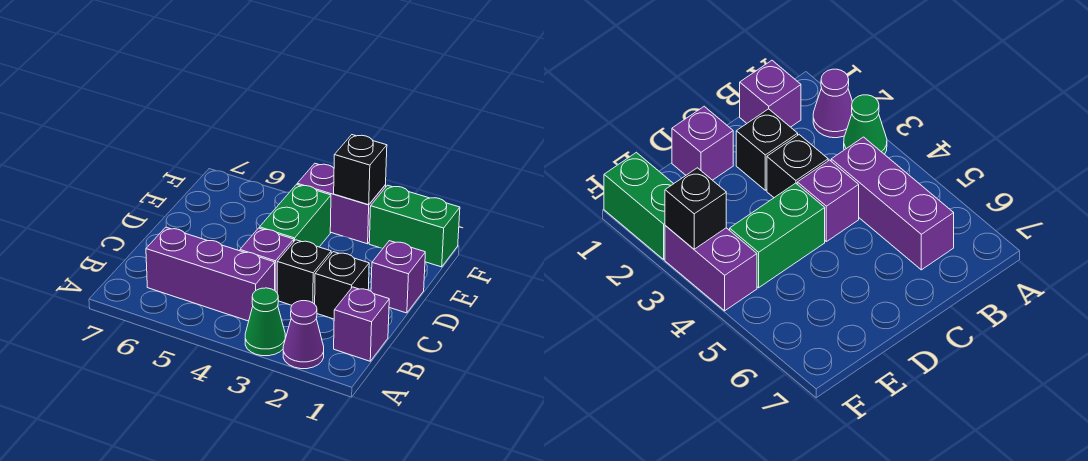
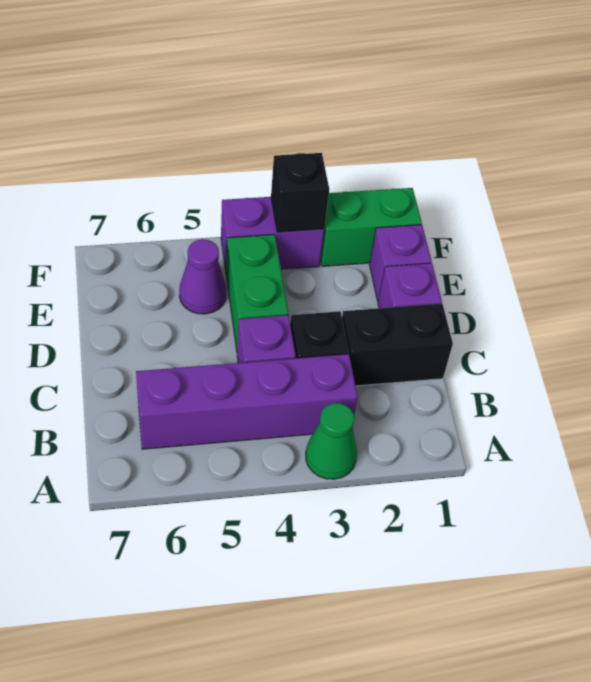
purple cone A2 level 1 -> purple cone E5 level 1
purple brick B1 level 1 -> purple brick E1 level 1
purple brick B4:B6 level 1 -> purple brick B3:B6 level 1
black brick C2 level 1 -> black brick C1:C2 level 1

